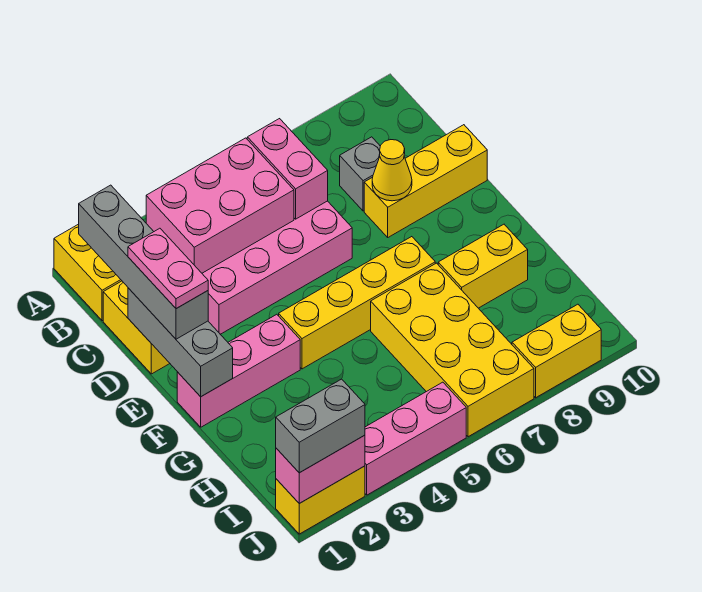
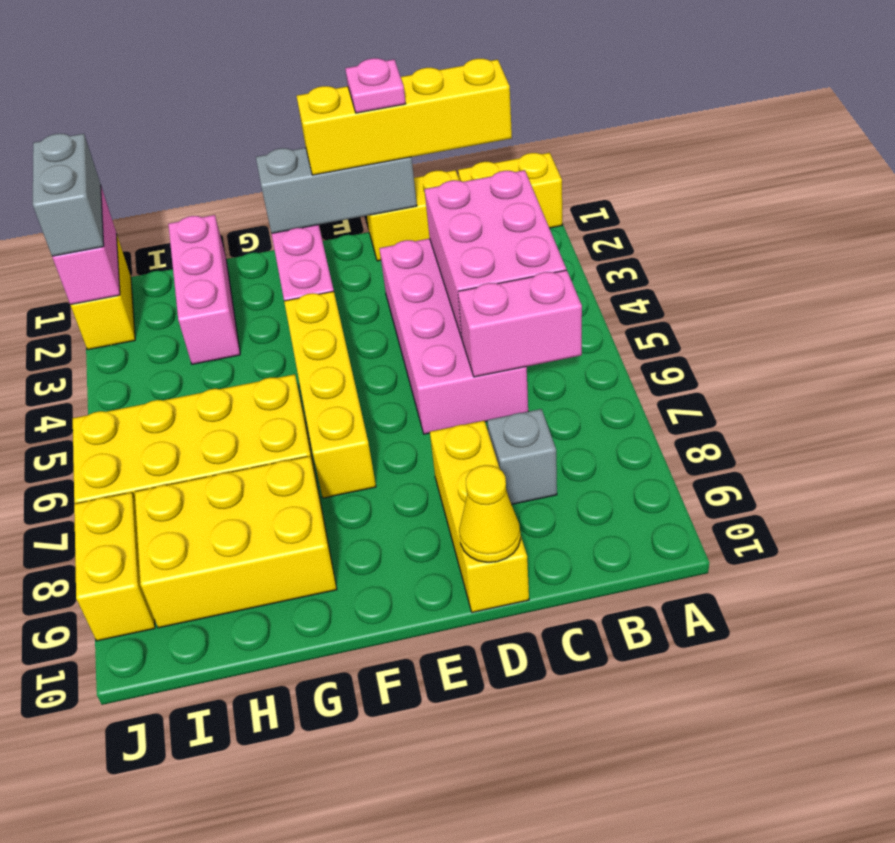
grey brick B1:E1 level 3 -> yellow brick B1:E1 level 3
pink plate D1:E1 level 4 -> pink plate D1 level 4
yellow cone D8 level 2 -> yellow cone D10 level 2
yellow brick G8:G9 level 1 -> yellow brick G8:I9 level 1
pink brick J3:J5 level 1 -> pink brick H1:H3 level 1

